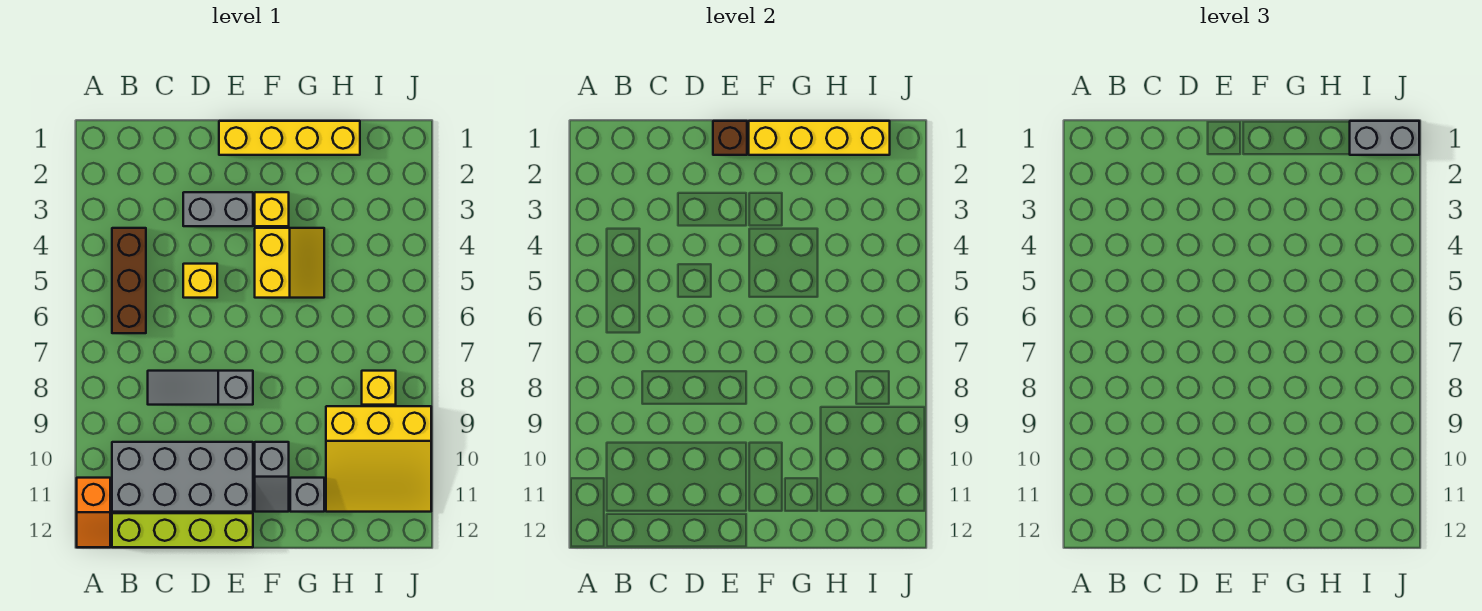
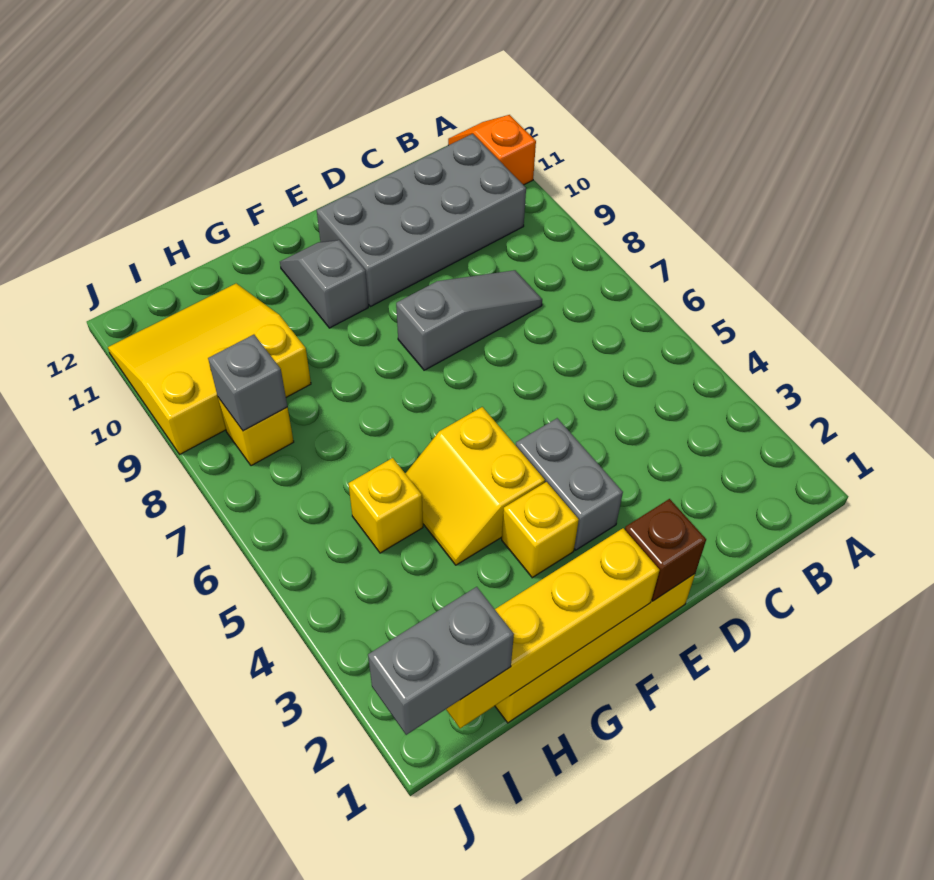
brown brick B4:B6 level 1 -> none
lime brick B12:E12 level 1 -> none
grey brick D3:E3 level 1 -> grey brick E3:E4 level 1
yellow brick D5 level 1 -> yellow brick H5 level 1
grey brick G11 level 1 -> grey brick I8 level 2

